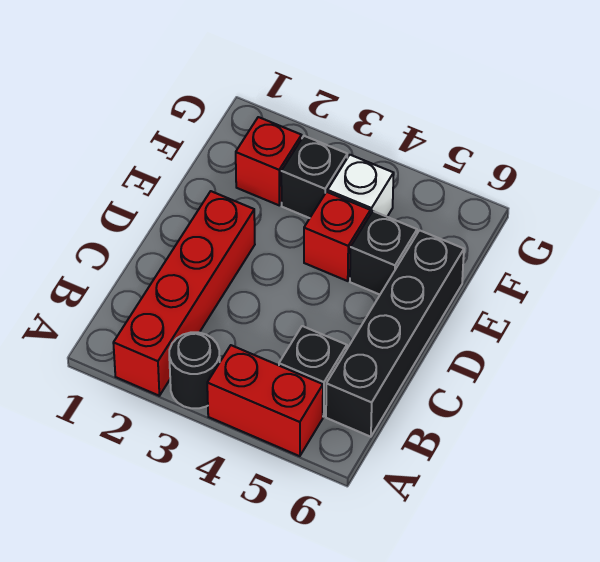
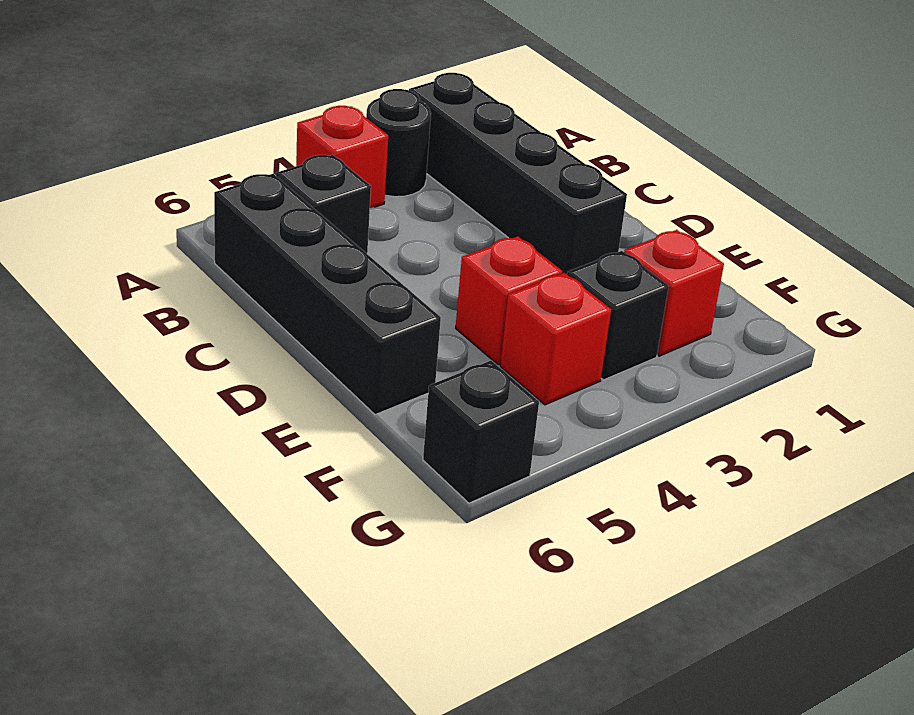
red brick A2:D2 level 1 -> black brick A2:D2 level 1
red brick A4:A5 level 1 -> red brick A4 level 1
black brick E5 level 1 -> black brick G6 level 1
white brick F4 level 1 -> red brick F4 level 1

